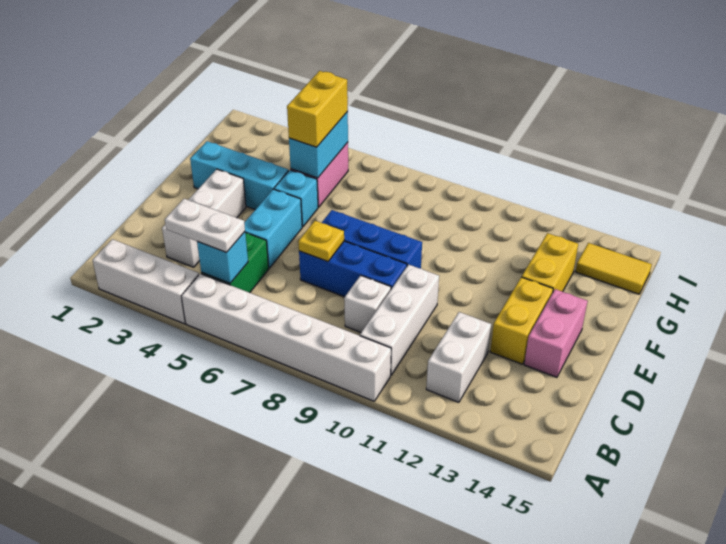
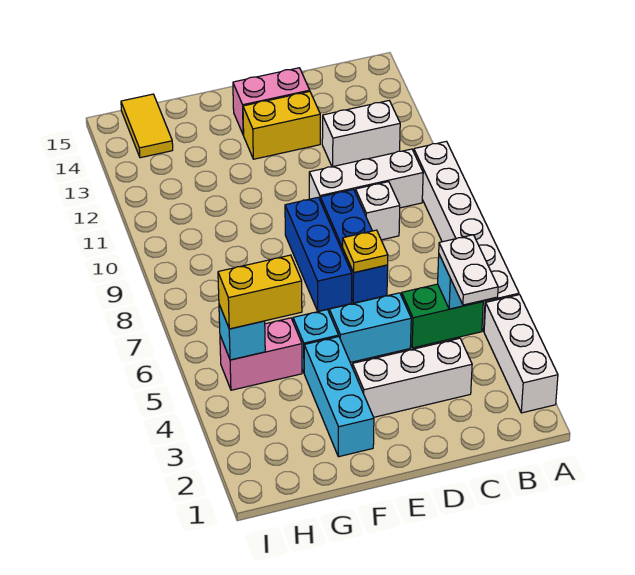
yellow brick F13:G13 level 1 -> none
cyan brick G5:H5 level 2 -> cyan brick H5 level 2

